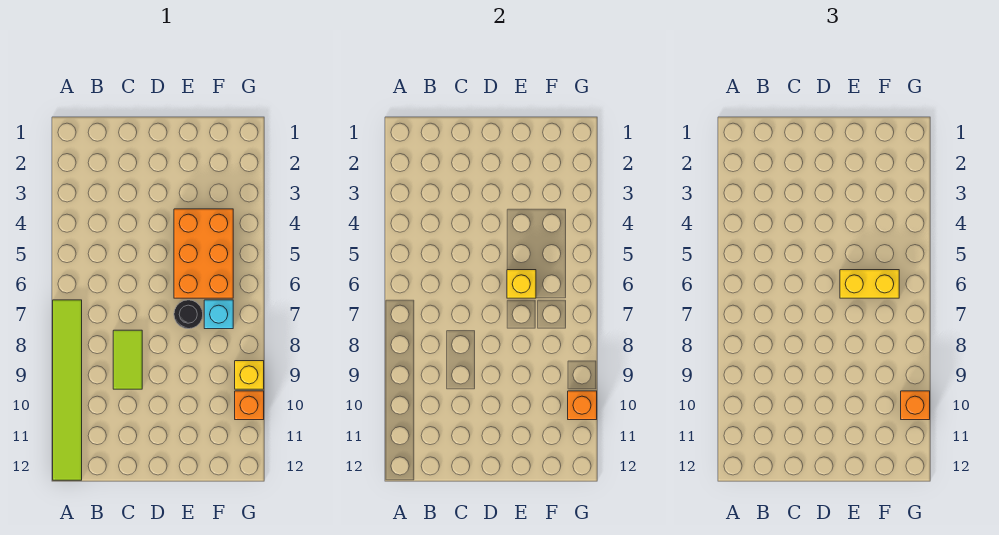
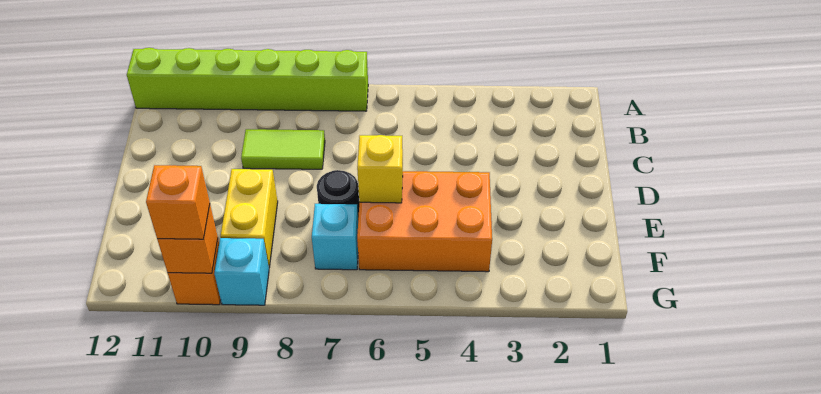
lime tile A7:A12 level 1 -> lime brick A7:A12 level 1
yellow brick E6:F6 level 3 -> yellow brick E9:F9 level 1
yellow brick G9 level 1 -> cyan brick G9 level 1

